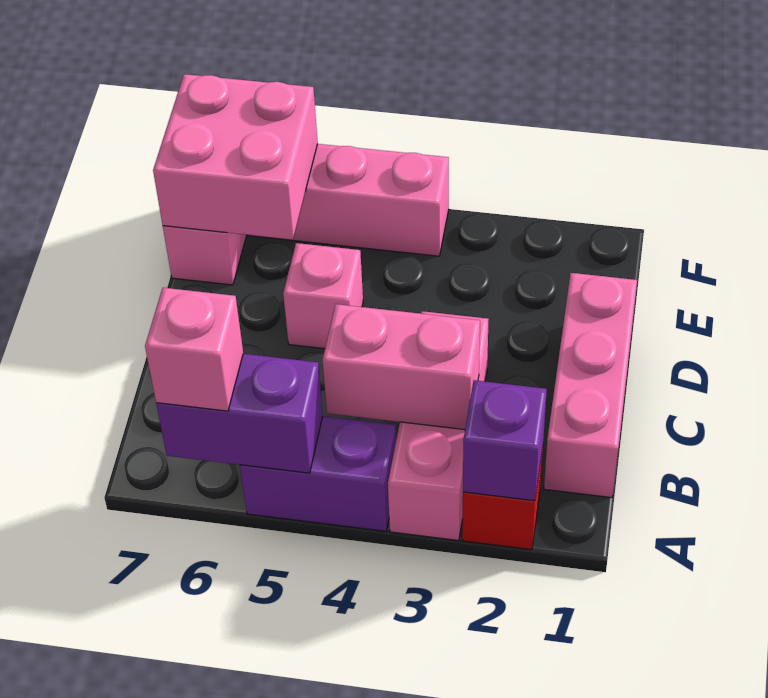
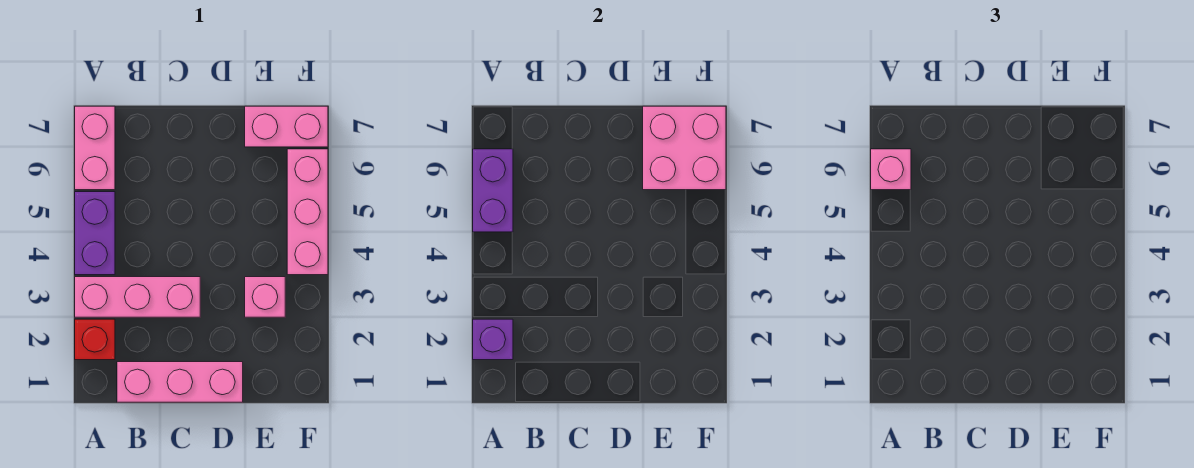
pink brick B3:B4 level 2 -> pink brick A6:A7 level 1
pink brick D5 level 1 -> pink brick E3 level 1

